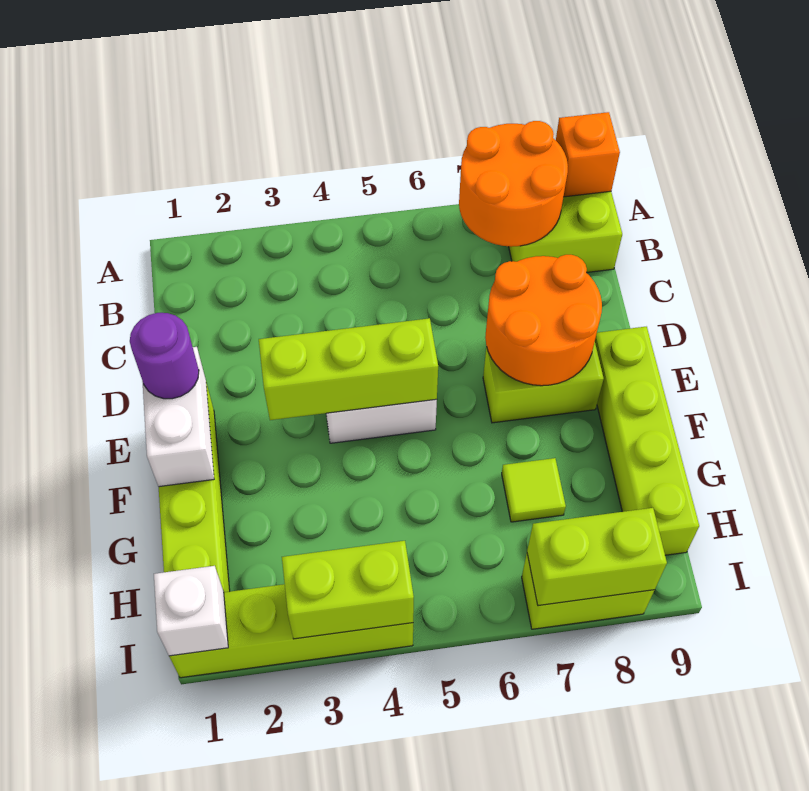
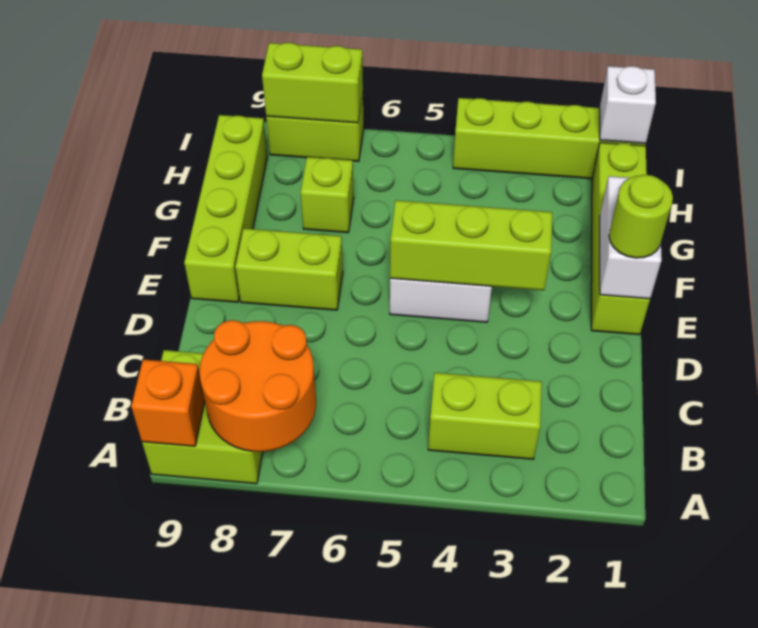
orange round brick D7:E8 level 2 -> none
purple round brick E1 level 3 -> lime round brick E1 level 3
lime tile G7 level 1 -> lime brick G7 level 1
lime brick I3:I4 level 2 -> lime brick B3:B4 level 1

